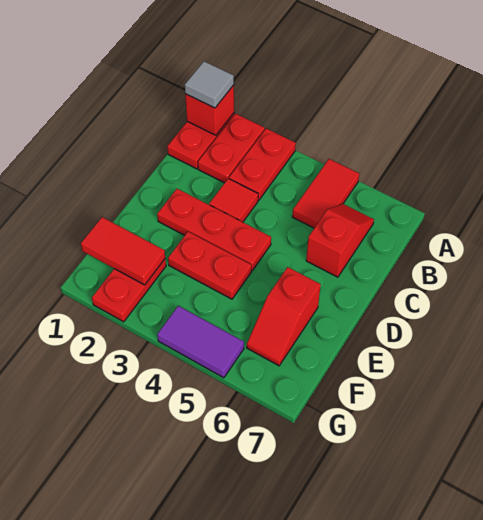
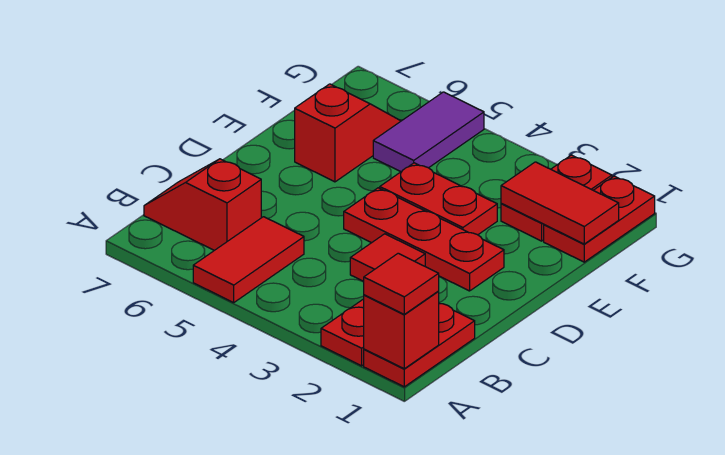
grey tile A1 level 3 -> red tile A1 level 3
red plate A3:B3 level 1 -> red plate F1:G1 level 1
red slope B6:C6 level 1 top C -> red slope B6:B7 level 1 top 6
purple tile G4:G5 level 1 -> purple tile F5:G5 level 1

